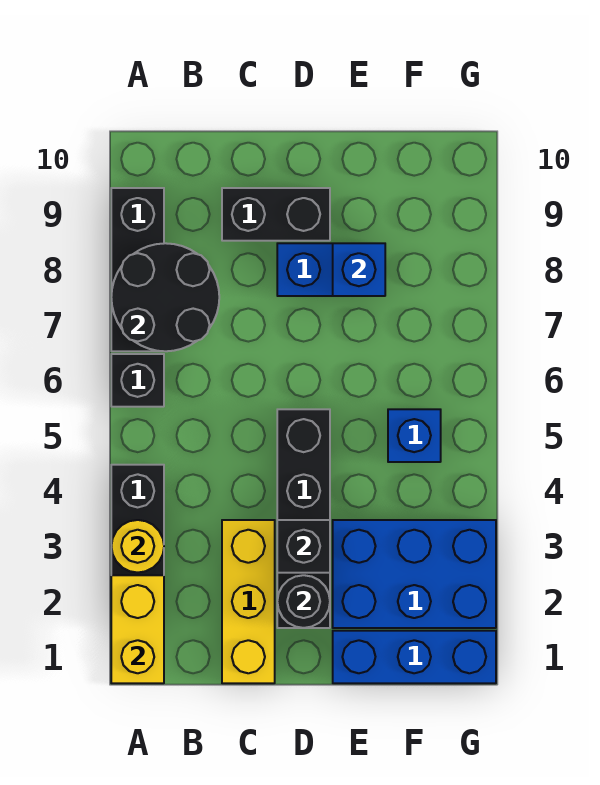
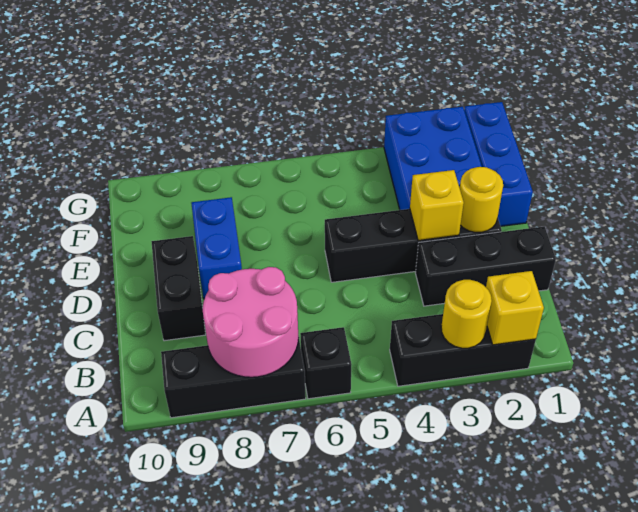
yellow brick A1:A2 level 2 -> yellow brick A2 level 2
black round brick A7:B8 level 2 -> pink round brick A7:B8 level 2
yellow brick C1:C3 level 1 -> black brick C1:C3 level 1
black round brick D2 level 2 -> yellow round brick D2 level 2
black brick D3 level 2 -> yellow brick D3 level 2
blue brick E8 level 2 -> none
blue brick F5 level 1 -> none

